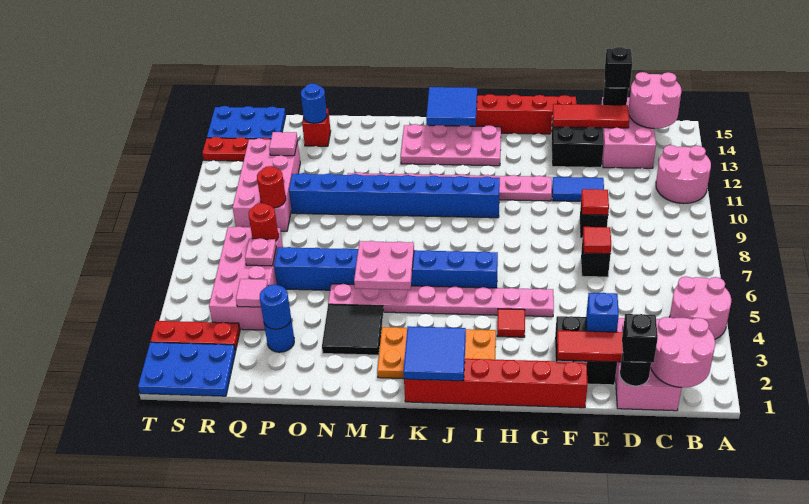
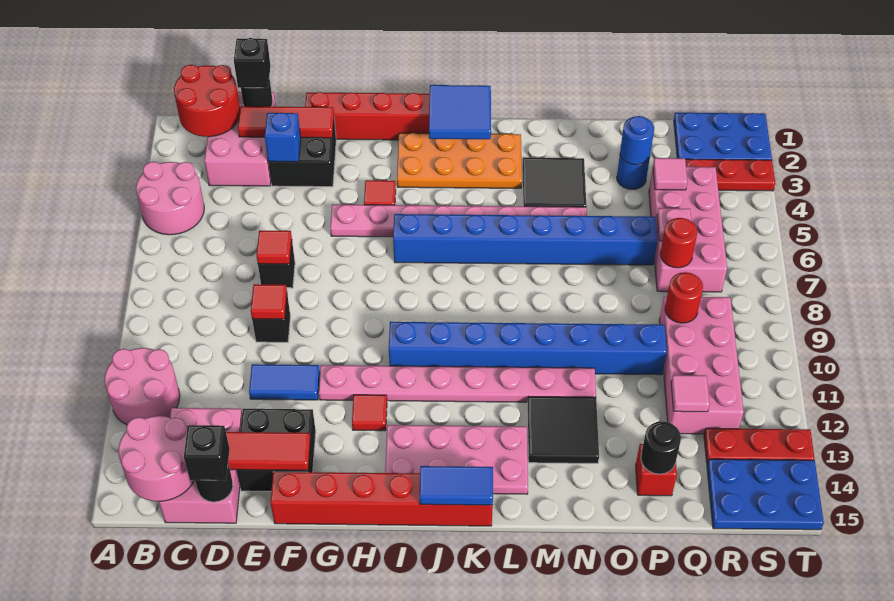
pink round brick B1:C2 level 2 -> red round brick B1:C2 level 2
none -> red tile H12 level 1
blue tile J14:K15 level 2 -> blue tile J15:K15 level 2
pink plate L5:M6 level 2 -> none
none -> black tile M12:N13 level 1
blue round brick P14 level 2 -> black round brick P14 level 2

